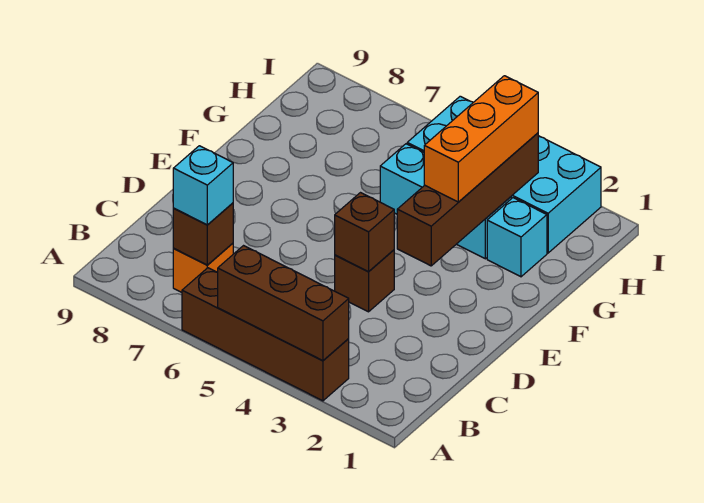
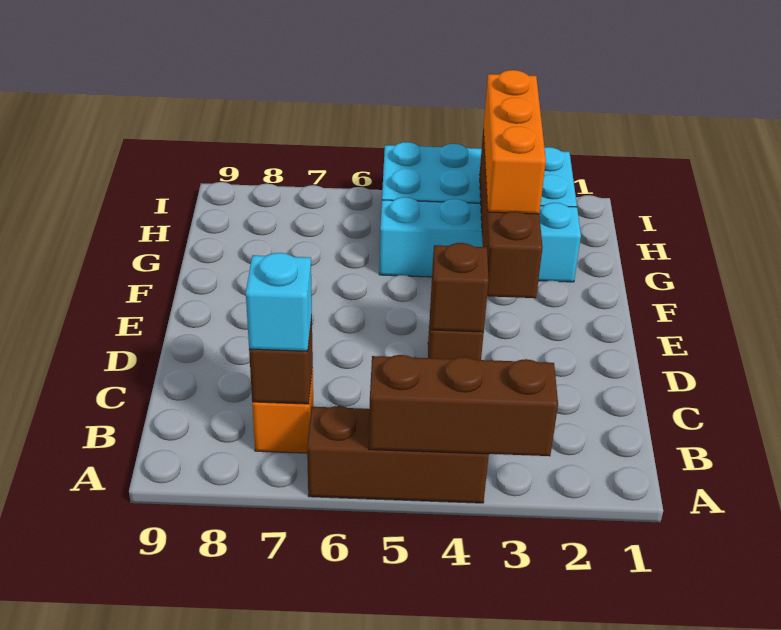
brown brick A3:A6 level 1 -> brown brick A4:A6 level 1

